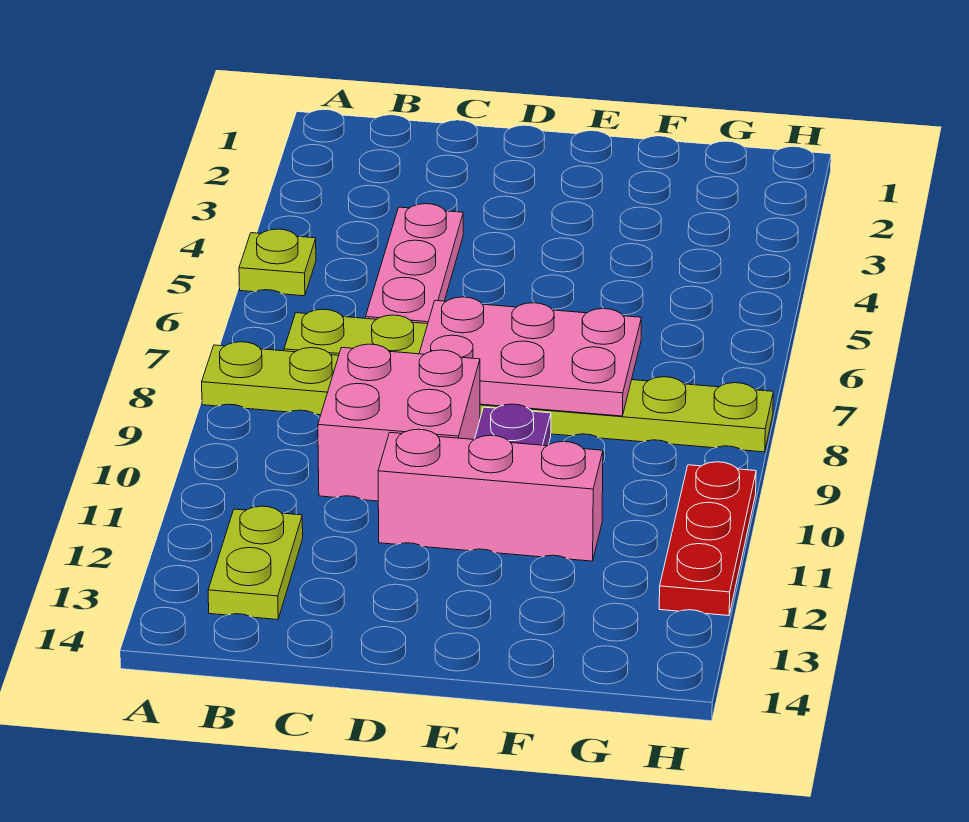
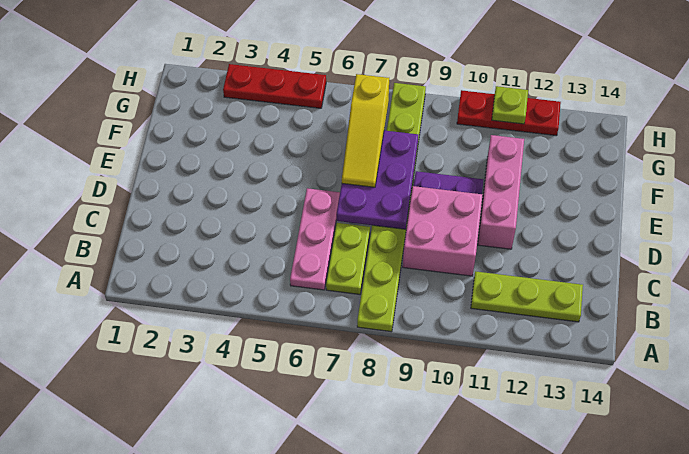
lime plate A5 level 1 -> lime plate H11 level 2
lime plate B12:B13 level 1 -> lime plate B11:B13 level 1
pink plate C4:C6 level 1 -> pink plate B6:D6 level 1
pink plate D7:F8 level 2 -> purple plate D7:F8 level 2
none -> yellow slope E7:G7 level 3 top G
none -> red plate H3:H5 level 1

